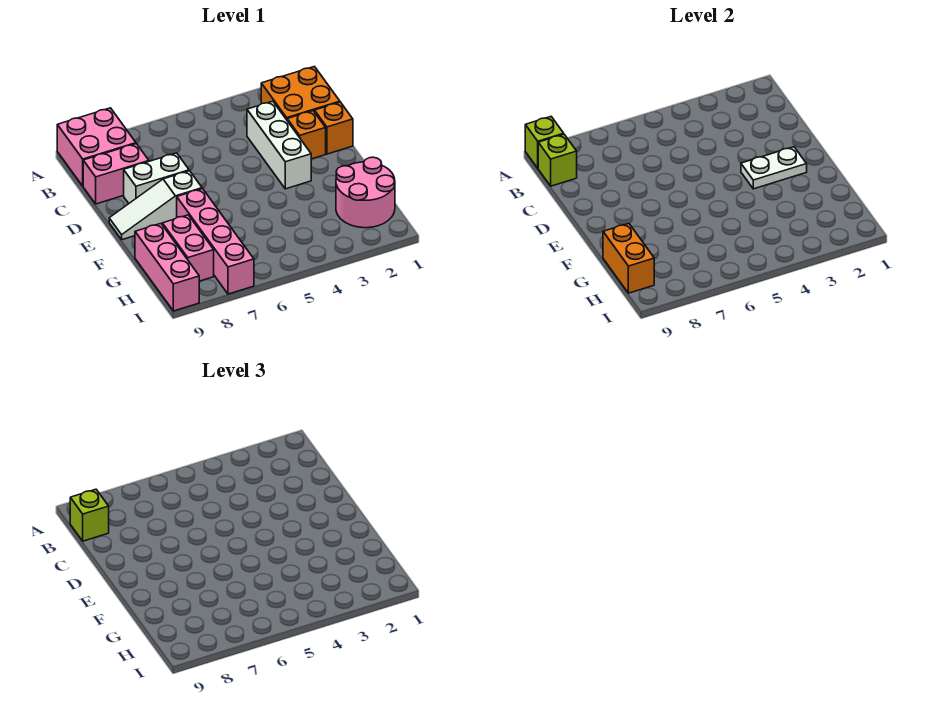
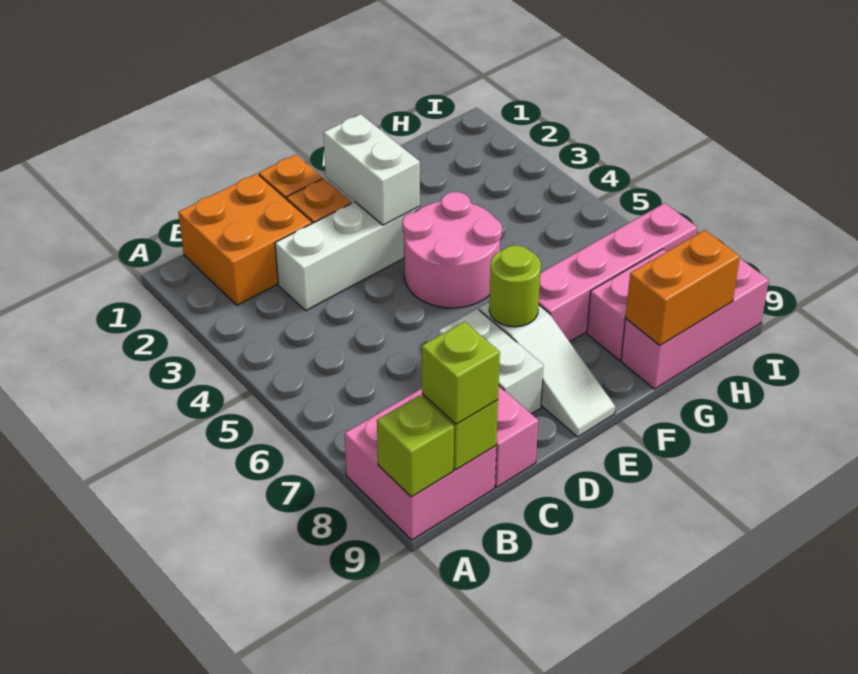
white plate E2:E3 level 2 -> white brick E2:E3 level 2
none -> lime round brick E7 level 2
pink round brick G1:H2 level 1 -> pink round brick E4:F5 level 1

